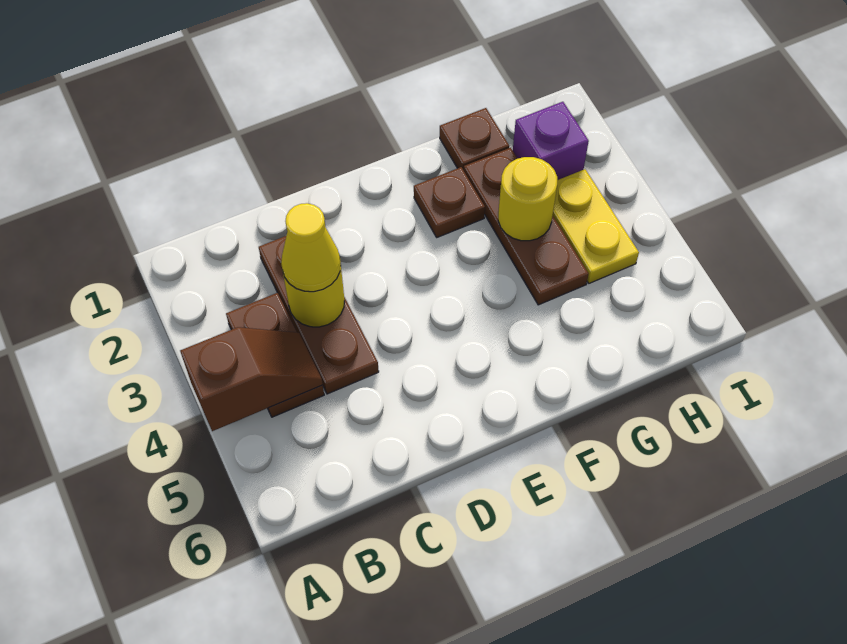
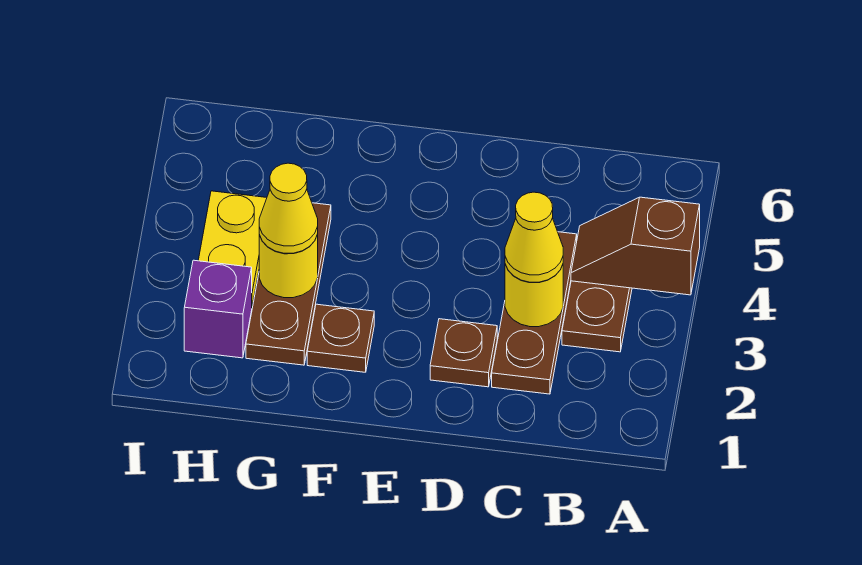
brown plate G1 level 1 -> brown plate D2 level 1
none -> yellow cone G3 level 3

